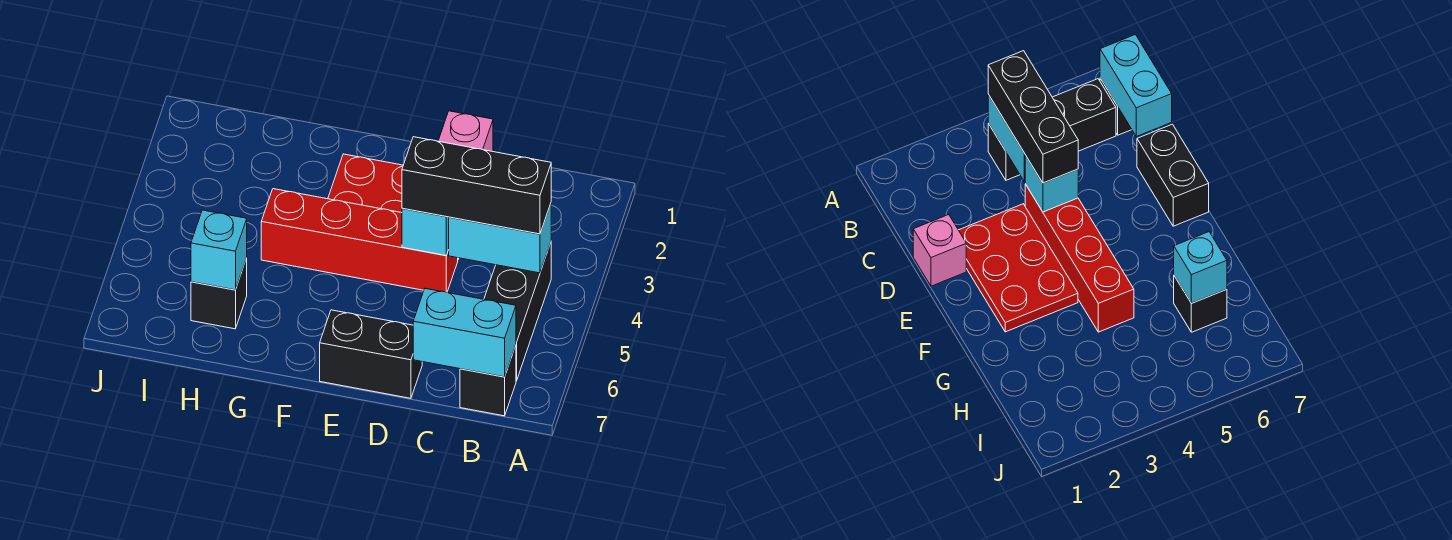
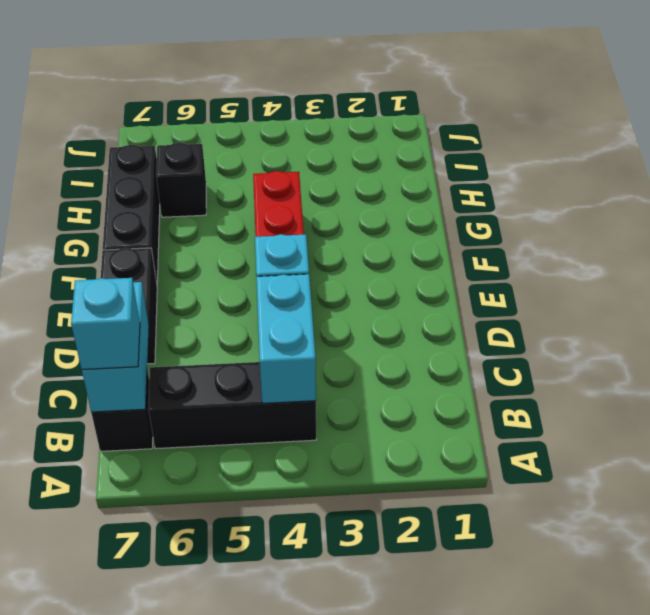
black brick B4:D4 level 3 -> black brick F7:H7 level 1
pink brick D1 level 1 -> none
red plate D2:F3 level 1 -> none
cyan brick H6 level 2 -> cyan brick B7 level 3

